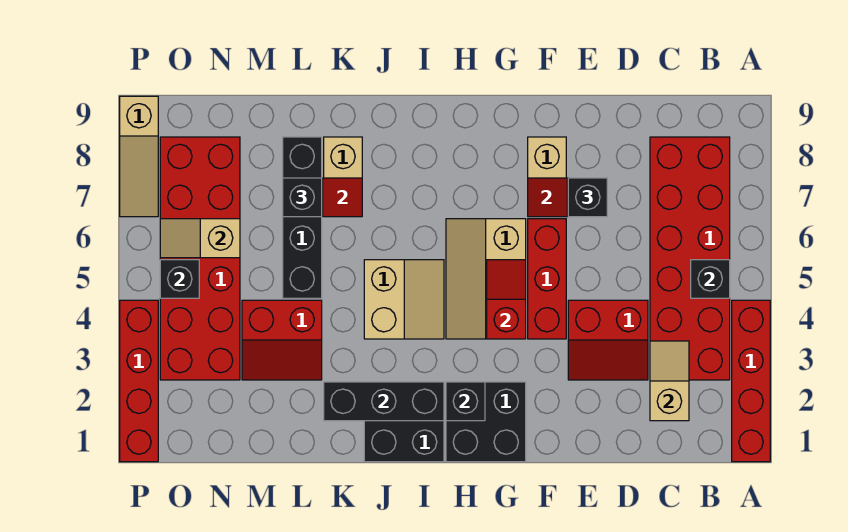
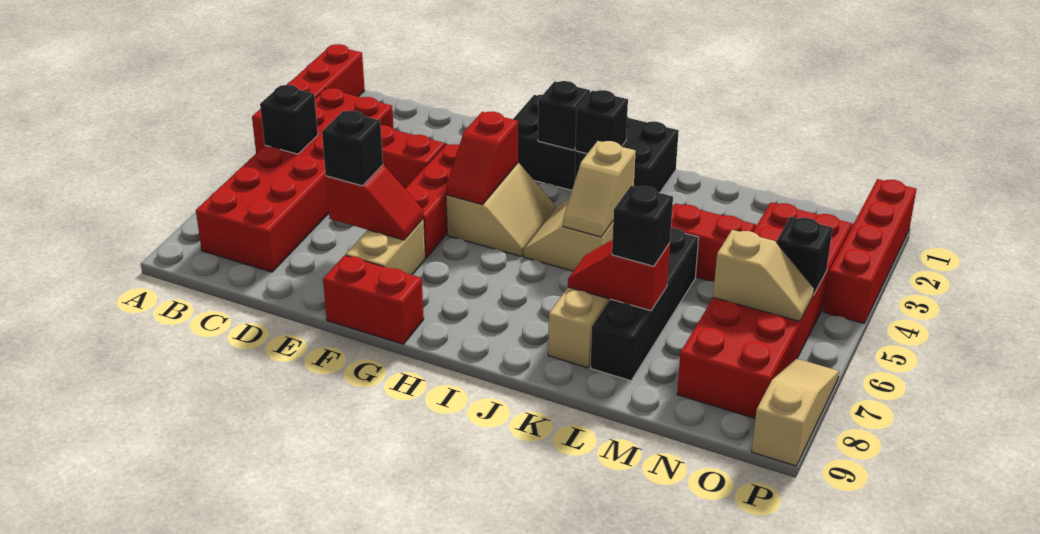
tan slope C2:C3 level 2 top 2 -> tan slope J4:J5 level 2 top 4
none -> red brick F9:G9 level 1
tan slope G4:H6 level 1 top G -> tan slope G4:H5 level 1 top G
black brick I2:K2 level 2 -> black brick I2 level 2

